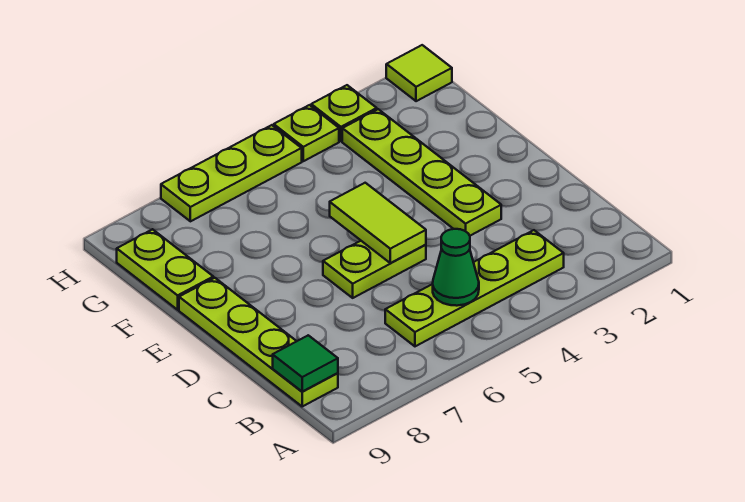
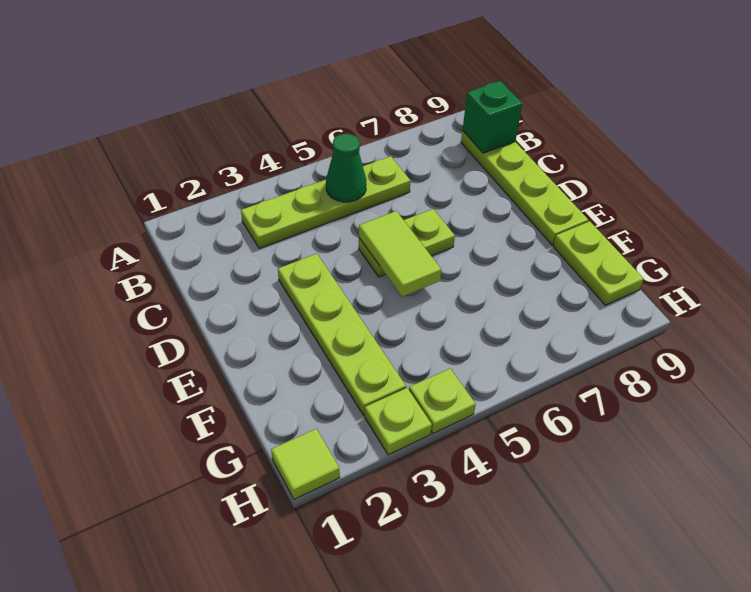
green tile B9 level 2 -> green brick B9 level 2
lime plate H5:H7 level 1 -> none

